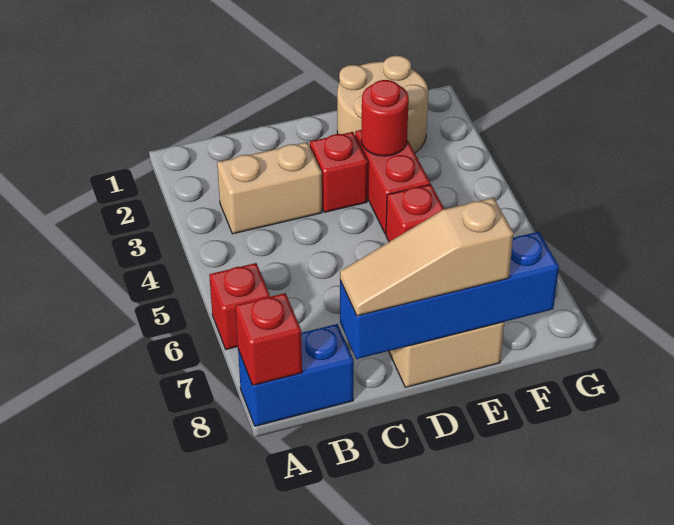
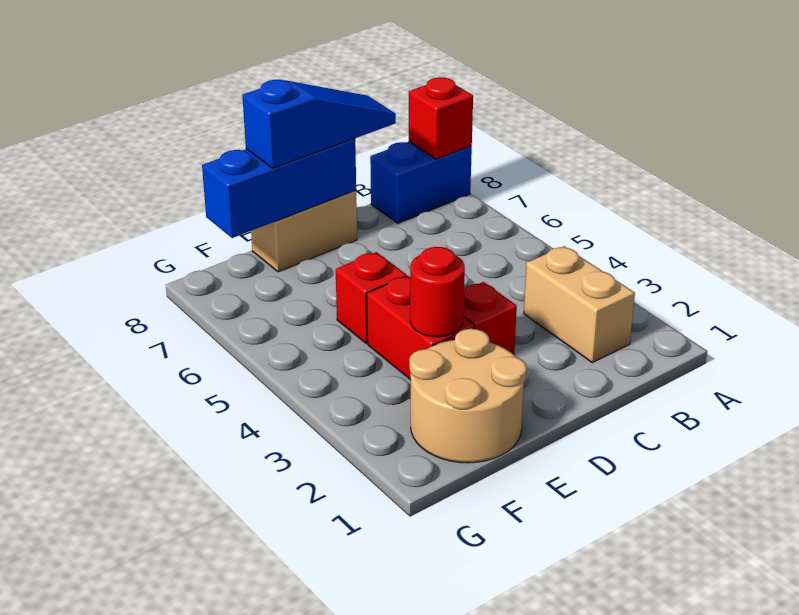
red brick A6 level 1 -> none
tan brick B3:C3 level 1 -> tan brick B2:B3 level 1
blue brick C8:F8 level 2 -> blue brick D8:F8 level 2
tan slope C8:E8 level 3 top E -> blue slope C8:E8 level 3 top E

